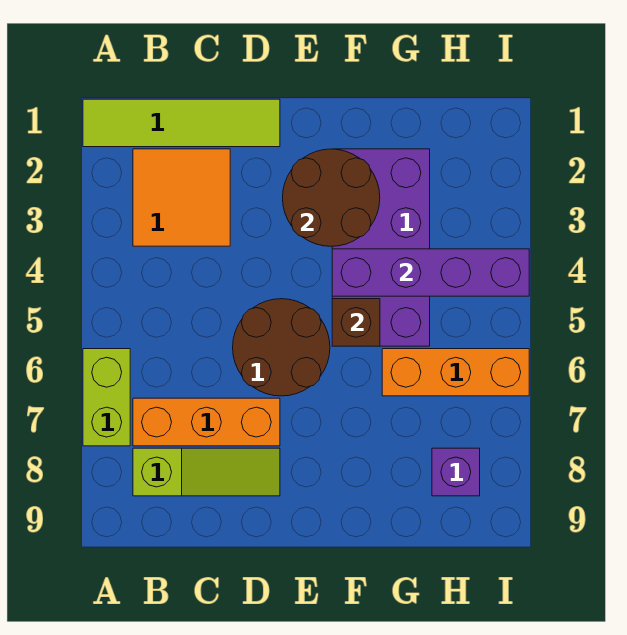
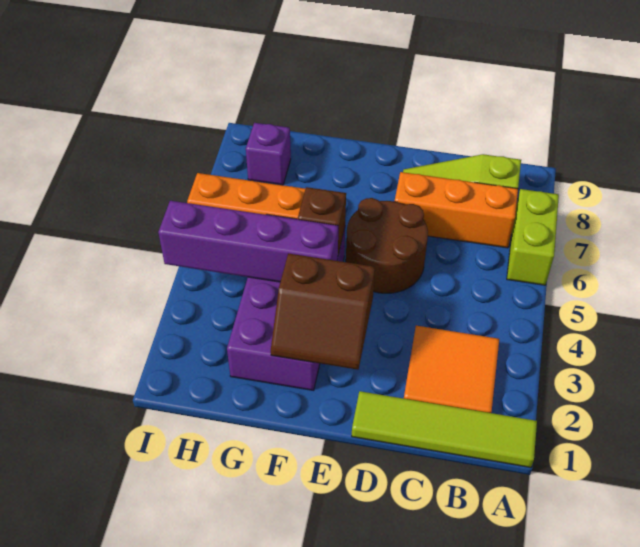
brown round brick E2:F3 level 2 -> brown slope E2:F3 level 2 top 3

